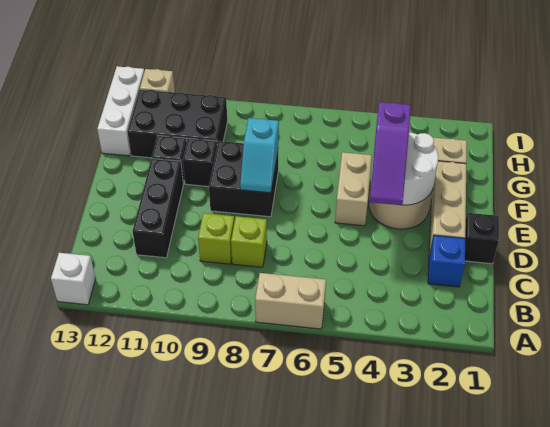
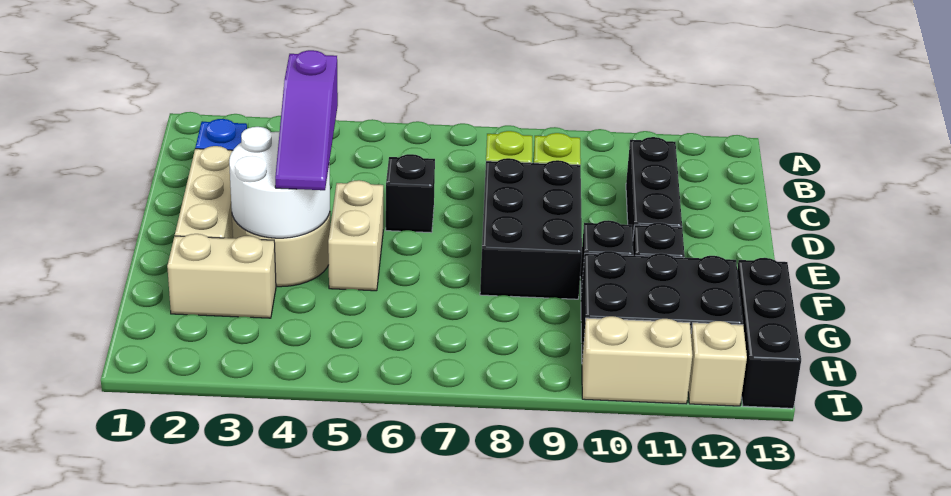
tan brick A6:A7 level 1 -> tan brick I10:I11 level 1
white brick A13 level 1 -> none
black brick D1 level 1 -> black brick D6 level 1
purple slope D4:F4 level 3 top F -> purple slope D4:F4 level 3 top D
black brick E8:F9 level 1 -> black brick D8:F9 level 1
cyan slope E8:F8 level 2 top F -> none
white brick G13:I13 level 1 -> black brick G13:I13 level 1

